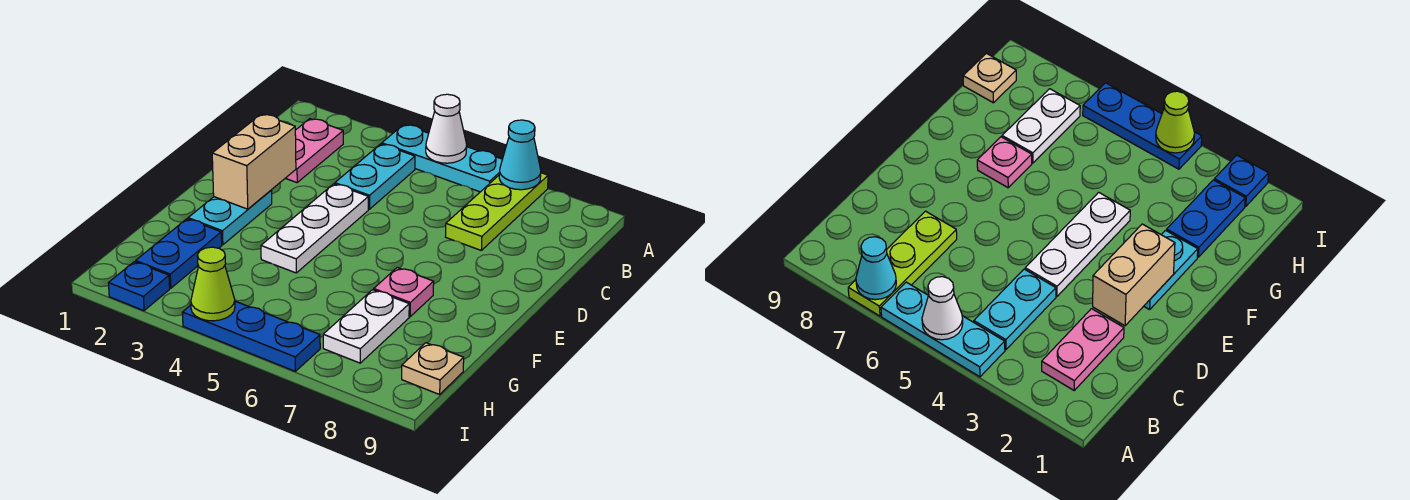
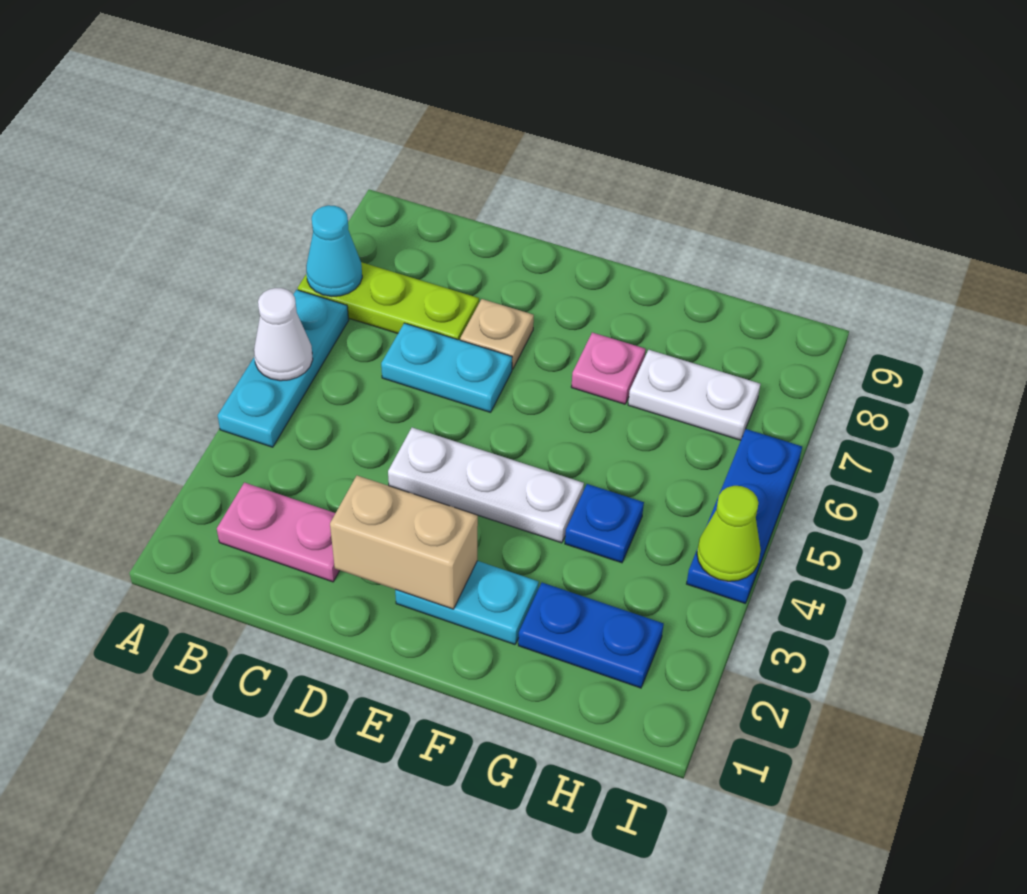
cyan plate B4:C4 level 1 -> cyan plate C6:D6 level 1
tan plate H9 level 1 -> tan plate D7 level 1
blue plate I2 level 1 -> blue plate G4 level 1

